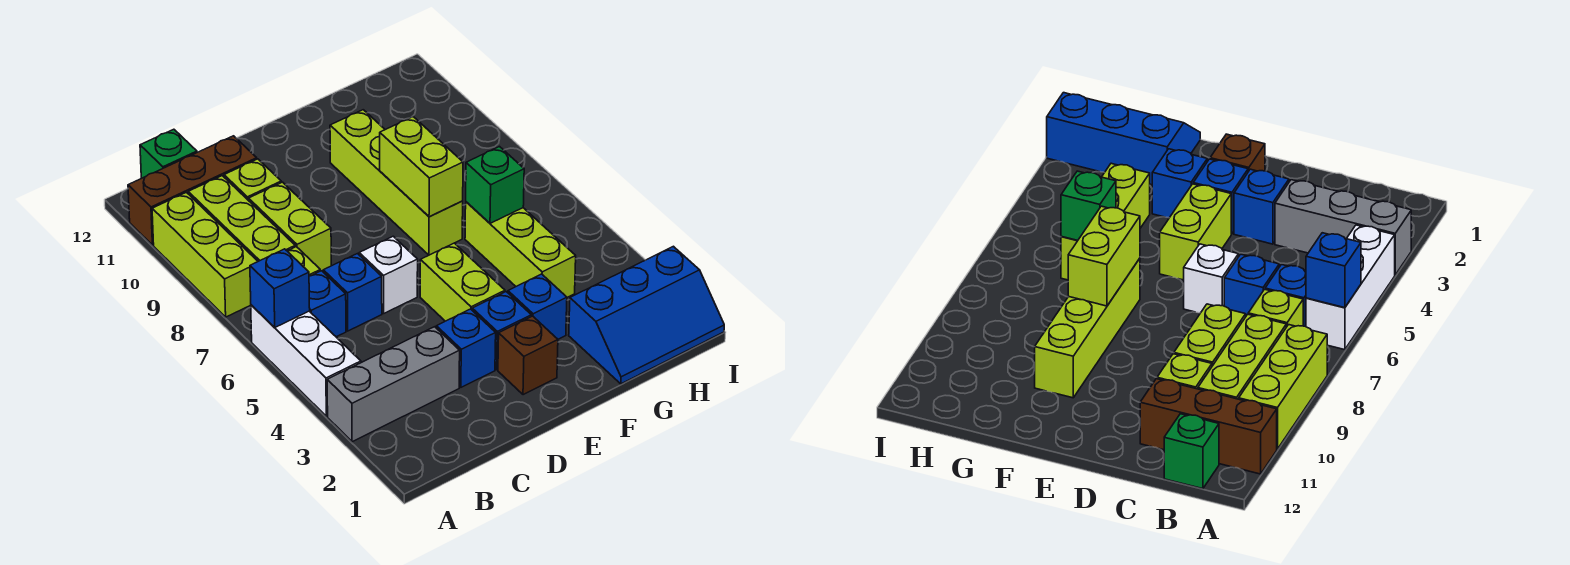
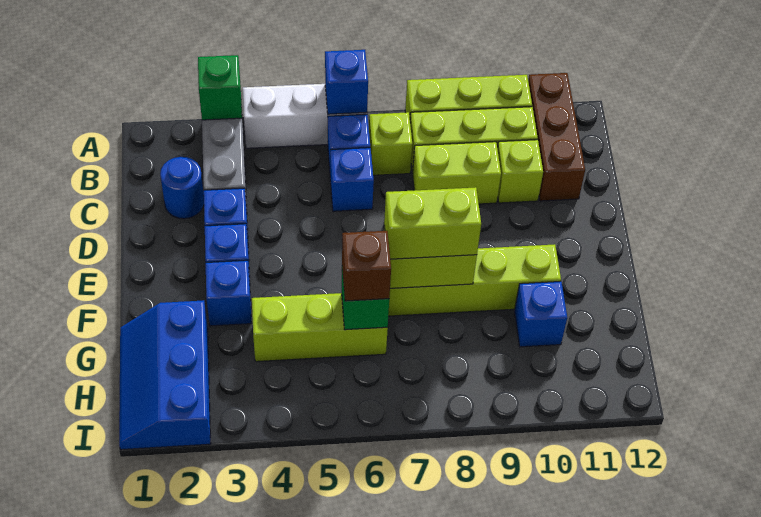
green brick B12 level 1 -> green brick A3 level 2
none -> blue round brick C2 level 1
white brick D6 level 1 -> none
brown brick E2 level 1 -> brown brick G6 level 3
lime brick E4:E5 level 1 -> lime brick F7:F8 level 3
none -> blue brick G10 level 1

